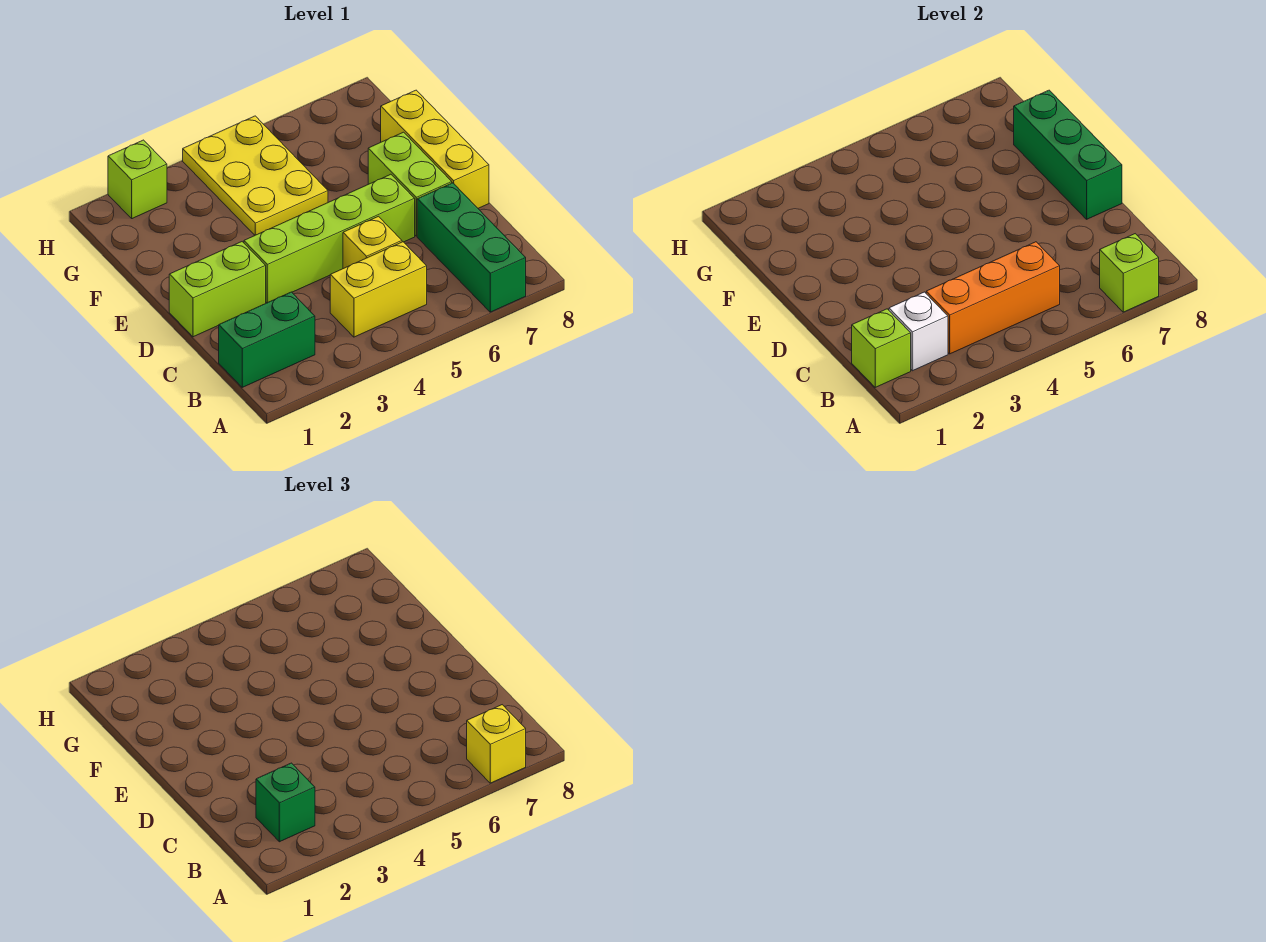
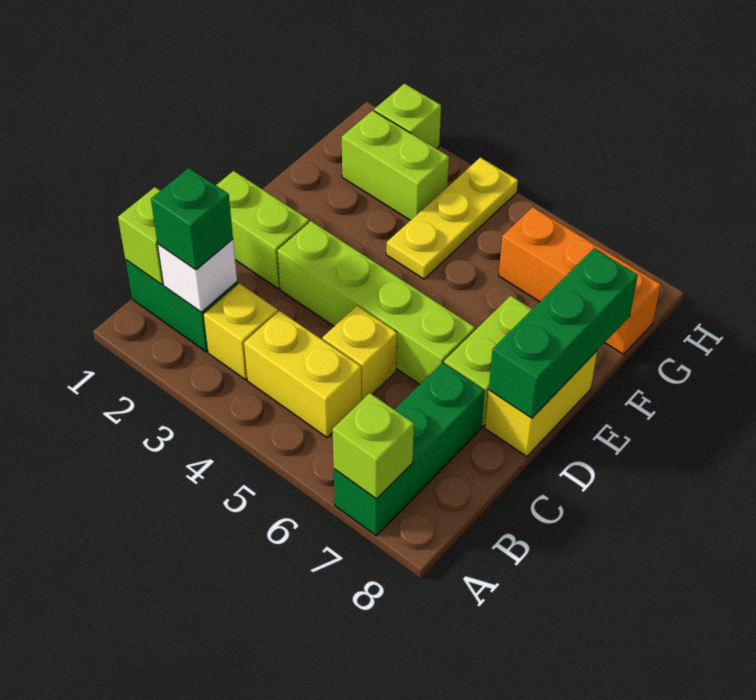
yellow brick A7 level 3 -> yellow brick B3 level 1
orange brick B3:B5 level 2 -> orange brick G6:G8 level 1
yellow brick D8:F8 level 1 -> yellow brick D8:E8 level 1
yellow plate F4:H5 level 1 -> yellow plate F4:H4 level 1
none -> lime brick G2:G3 level 1

